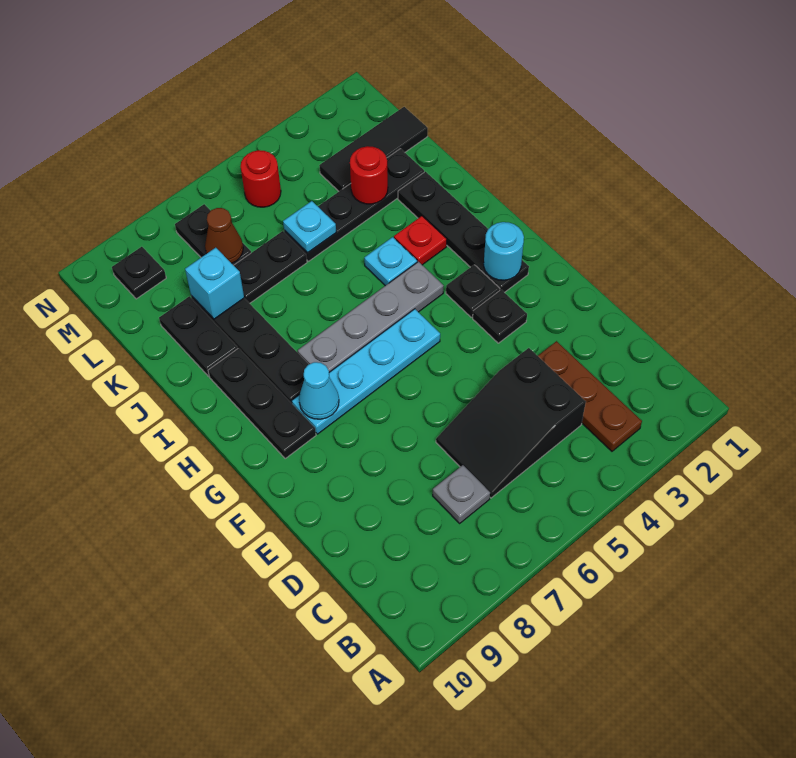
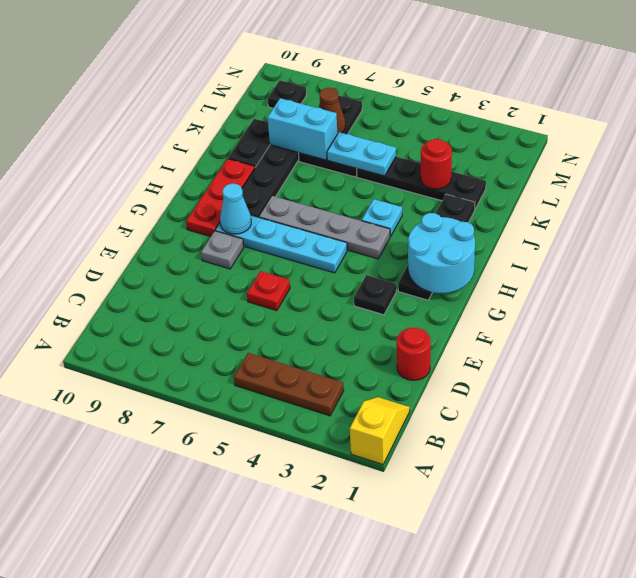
none -> yellow slope A1:B1 level 1 top A
brown plate B3:D3 level 1 -> brown plate B3:B5 level 1
black slope C4:D6 level 1 top 4 -> none
grey plate C7 level 1 -> grey plate F8 level 1
cyan round brick G2 level 2 -> cyan round brick G1:H2 level 2
black plate G3 level 1 -> none
black plate G9:I9 level 1 -> red plate G9:I9 level 1
red plate I3 level 1 -> red plate E6 level 1
cyan plate K5 level 2 -> cyan plate K5:K6 level 2
cyan brick K8 level 2 -> cyan brick K7:K8 level 2
black tile L1:L3 level 1 -> none
red round brick M5 level 1 -> red round brick D1 level 1

